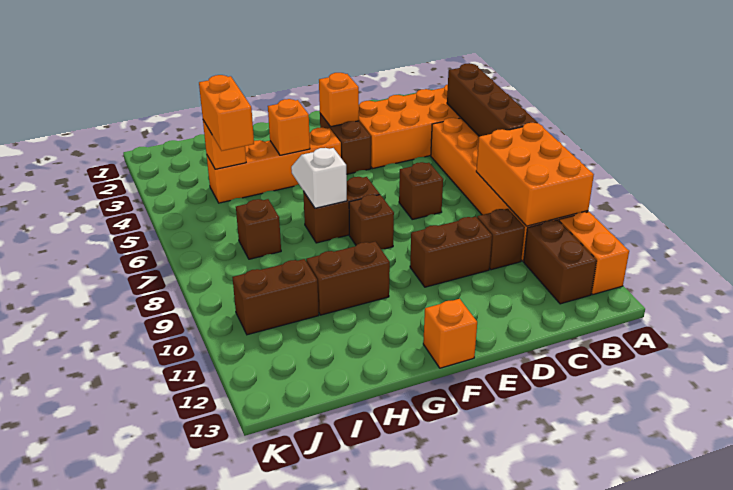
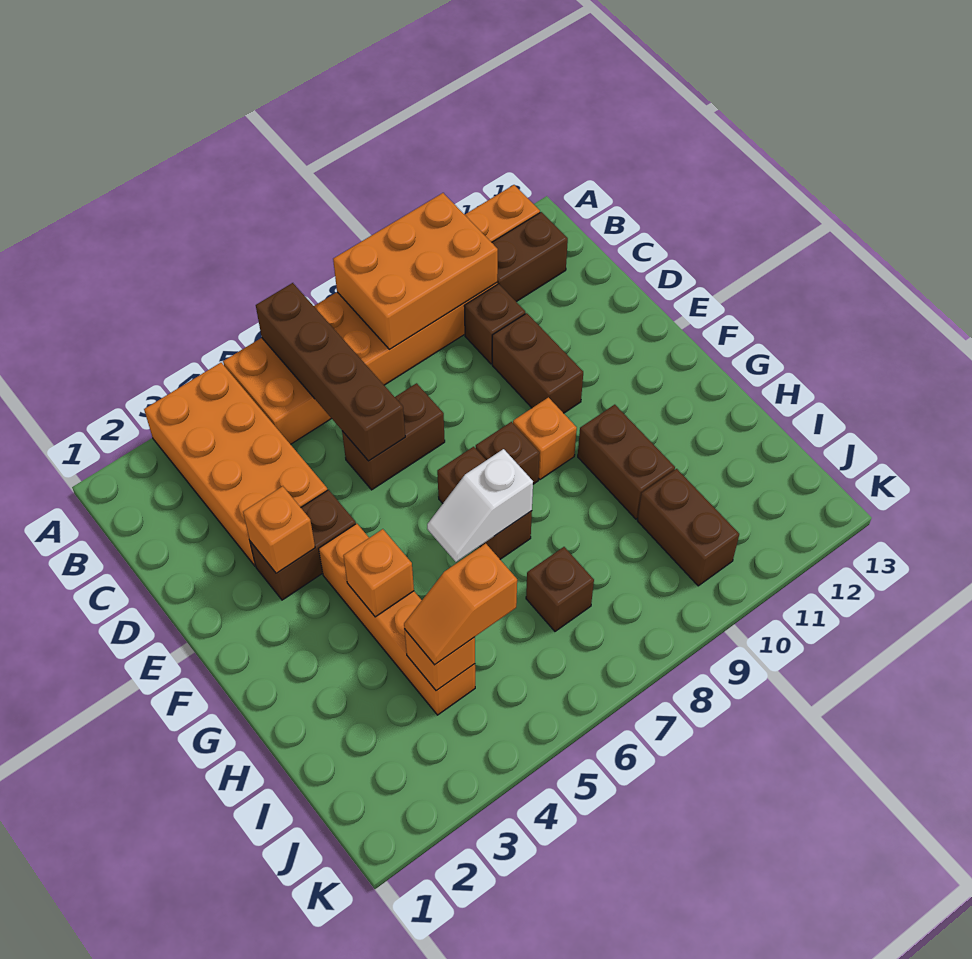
brown brick A4:A7 level 2 -> brown brick A6:D6 level 2
brown brick D7 level 1 -> brown brick D6:D7 level 1
orange brick F13 level 1 -> orange brick F9 level 1
orange brick I4:I5 level 3 -> orange slope I4:I5 level 3 top 5

